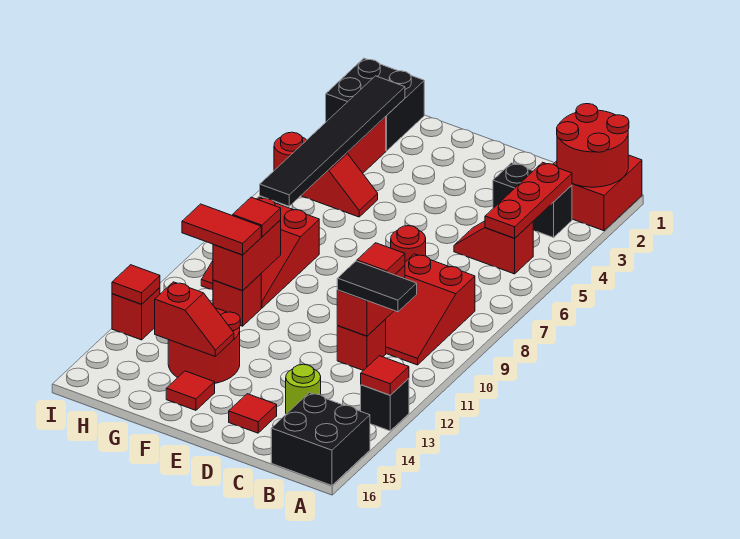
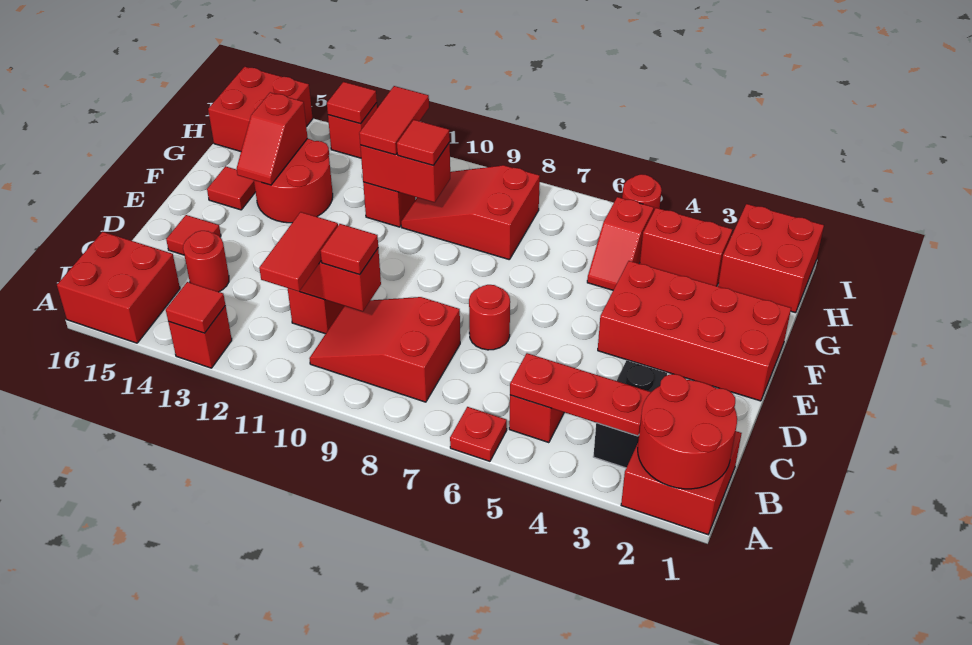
none -> red plate A6 level 1
black brick A13 level 1 -> red brick A13 level 1
black brick A15:B16 level 1 -> red brick A15:B16 level 1
black tile B11:C11 level 3 -> red tile B11:C11 level 3
lime round brick C14 level 1 -> red round brick C14 level 1
none -> red brick E1:F4 level 1
black brick H1:I2 level 1 -> red brick H1:I2 level 1
black tile H2:H7 level 2 -> none
none -> red brick H15:I16 level 1

